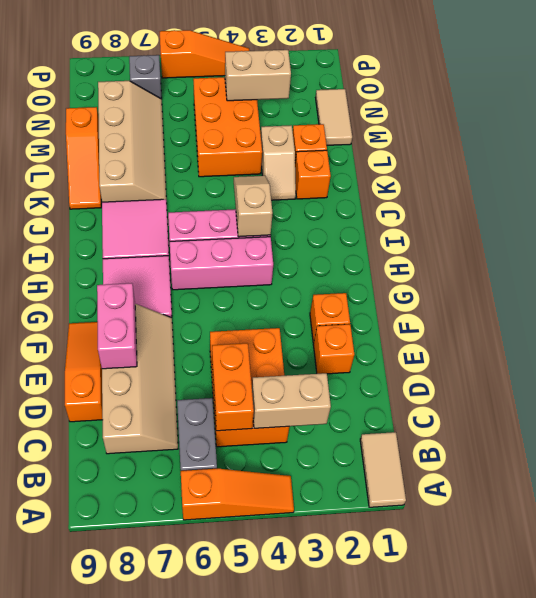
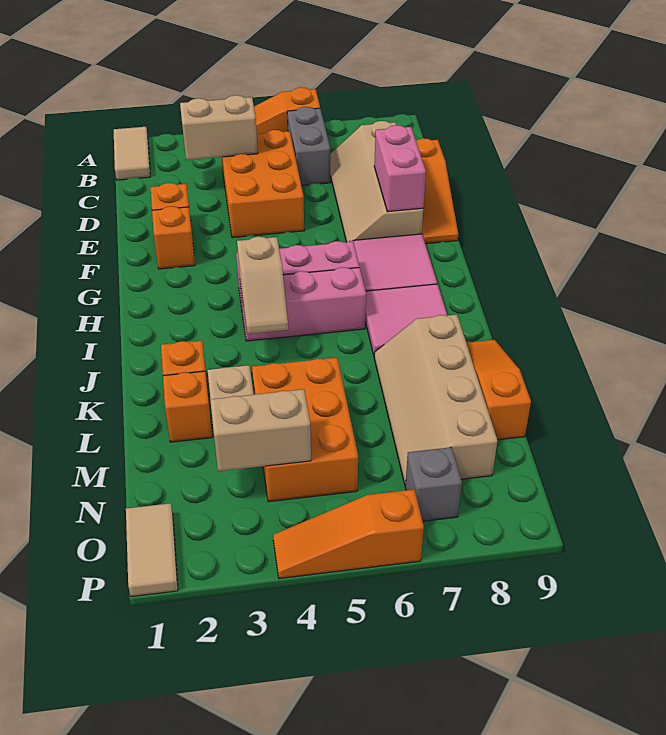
orange brick C5:D5 level 2 -> none
tan tile M1:N1 level 1 -> tan tile O1:P1 level 1

